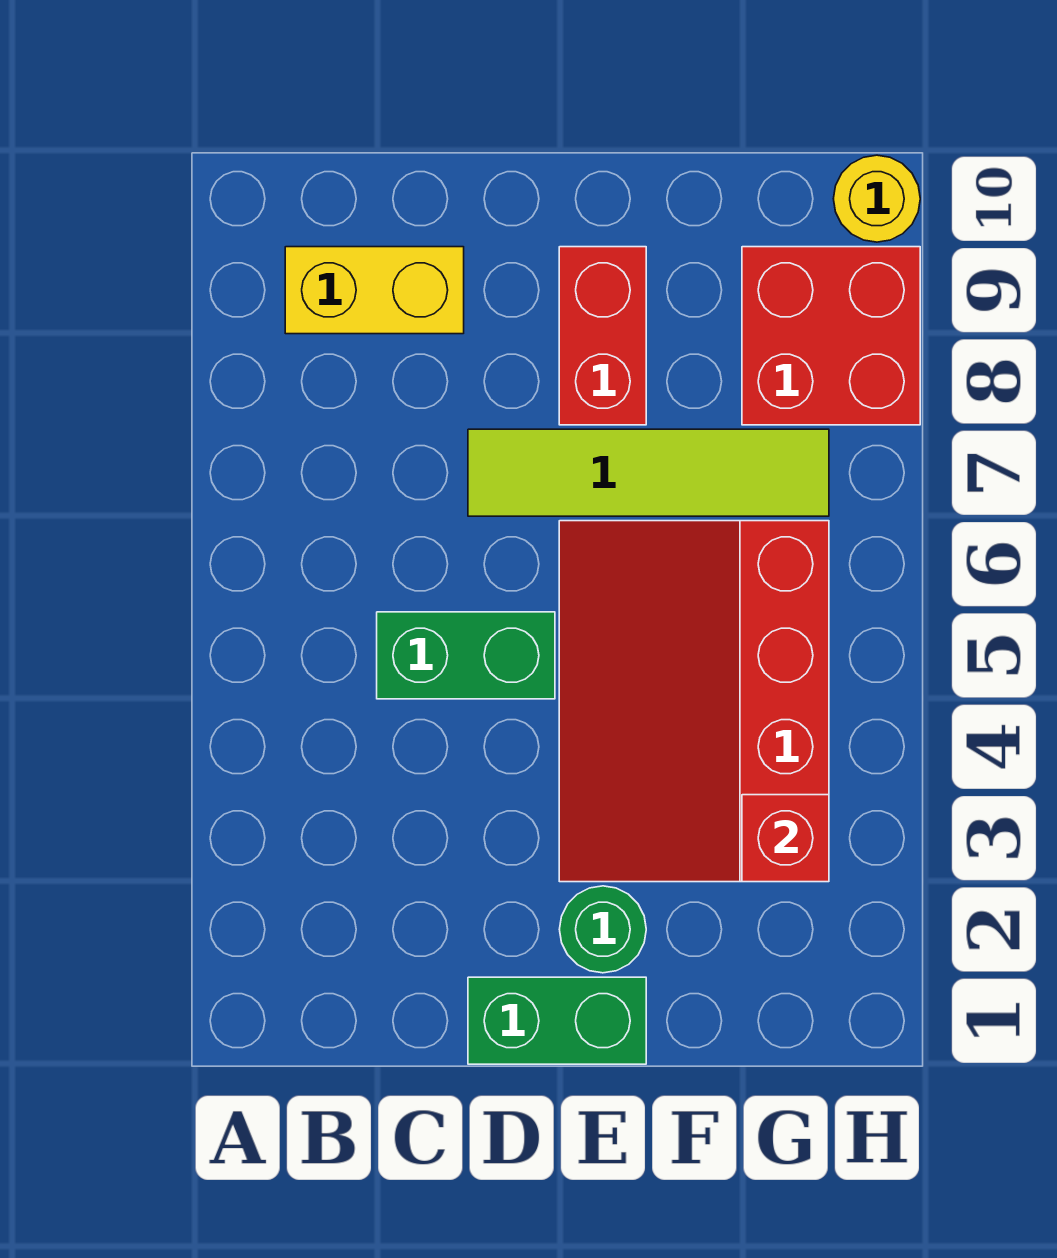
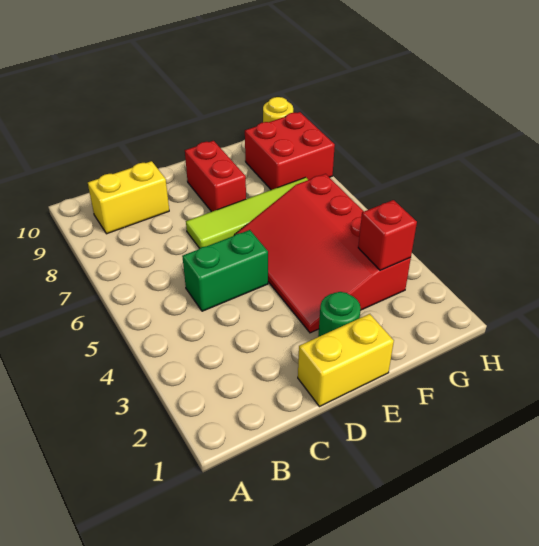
green brick D1:E1 level 1 -> yellow brick D1:E1 level 1

